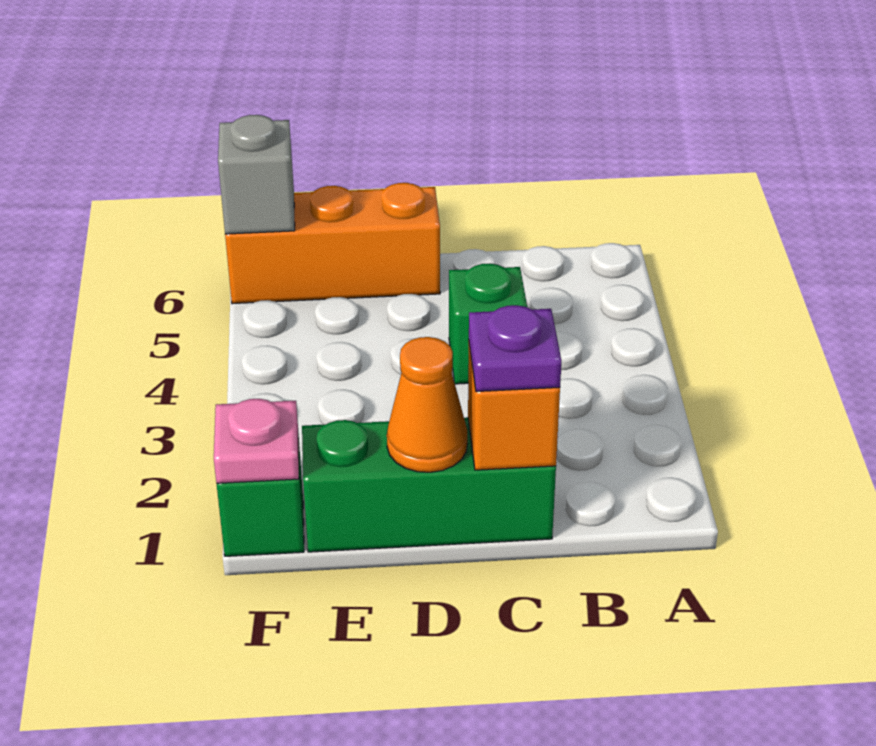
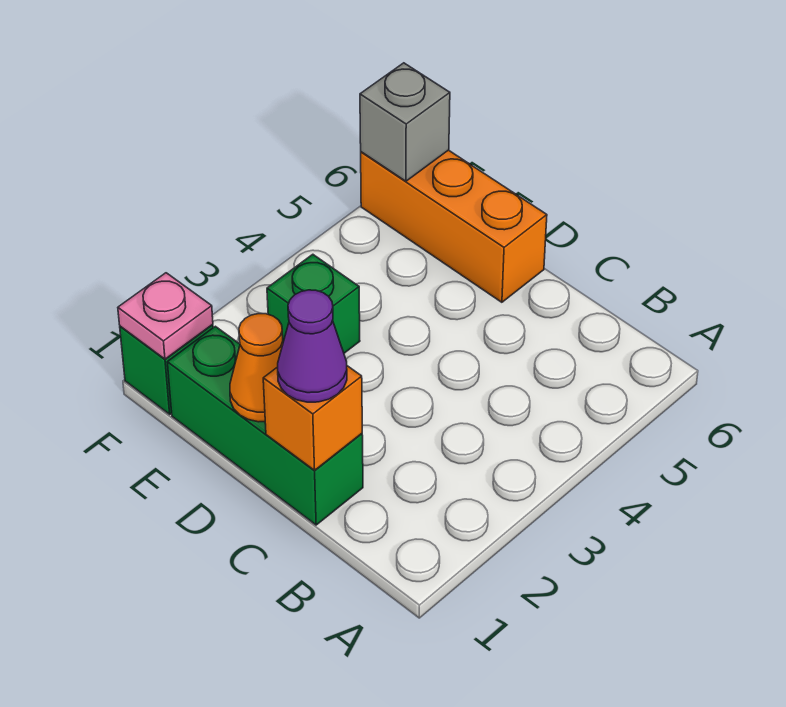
purple plate C1 level 3 -> purple cone C1 level 3
green brick C4 level 1 -> green brick E3 level 1

